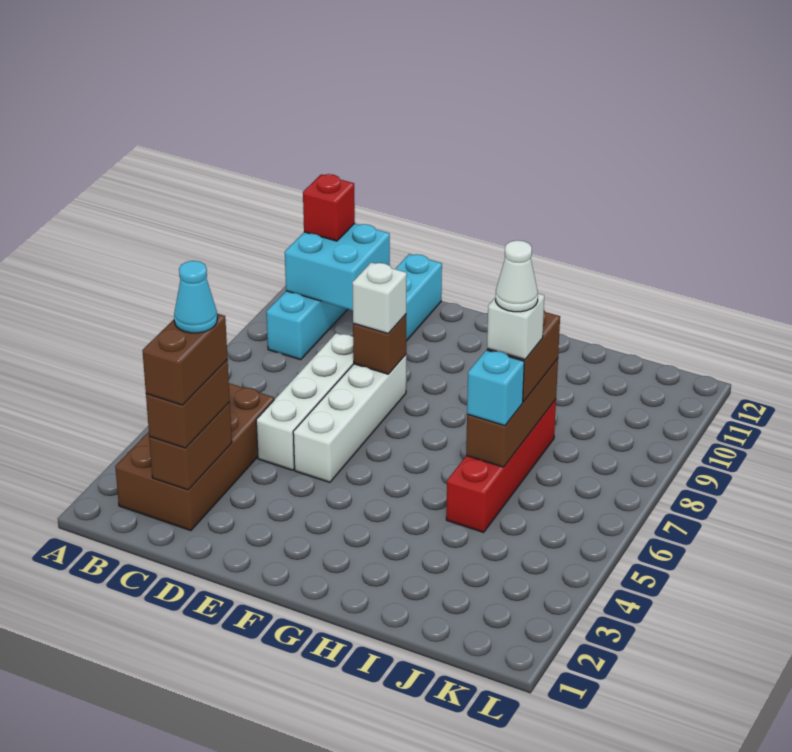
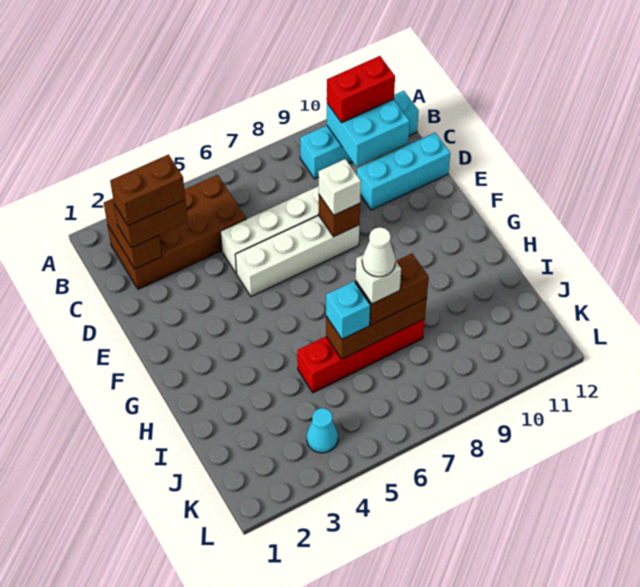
red brick B11 level 3 -> red brick B10:B11 level 3
brown brick C2:C3 level 2 -> brown brick B2:C2 level 2
cyan cone C3 level 5 -> cyan cone K4 level 1

